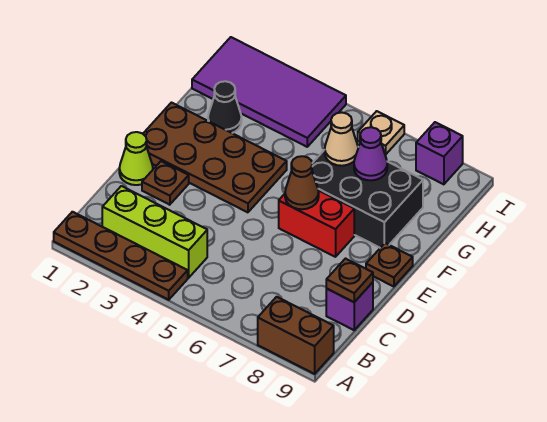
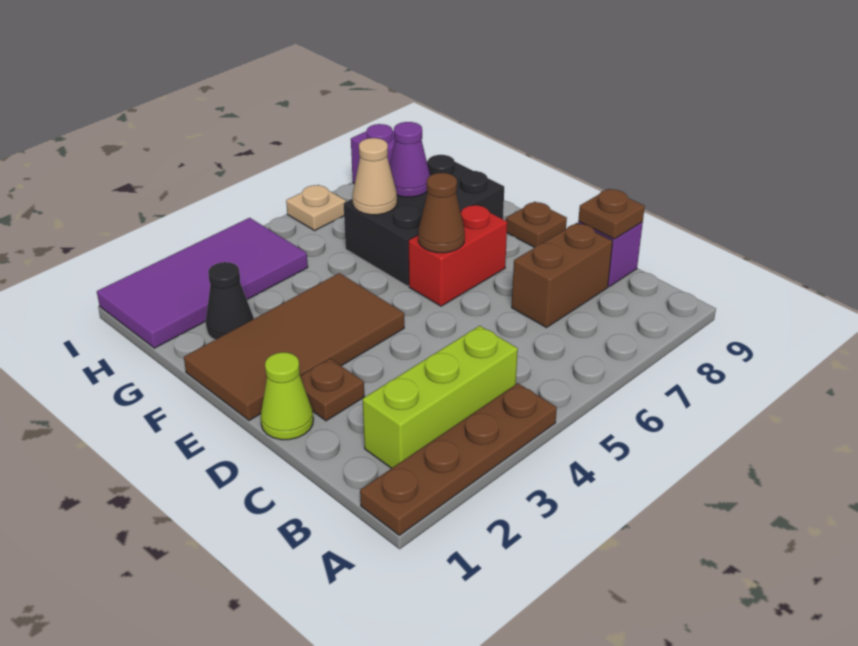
brown brick A8:A9 level 1 -> brown brick C7:C8 level 1
brown plate E1:F4 level 1 -> brown tile E1:F4 level 1

